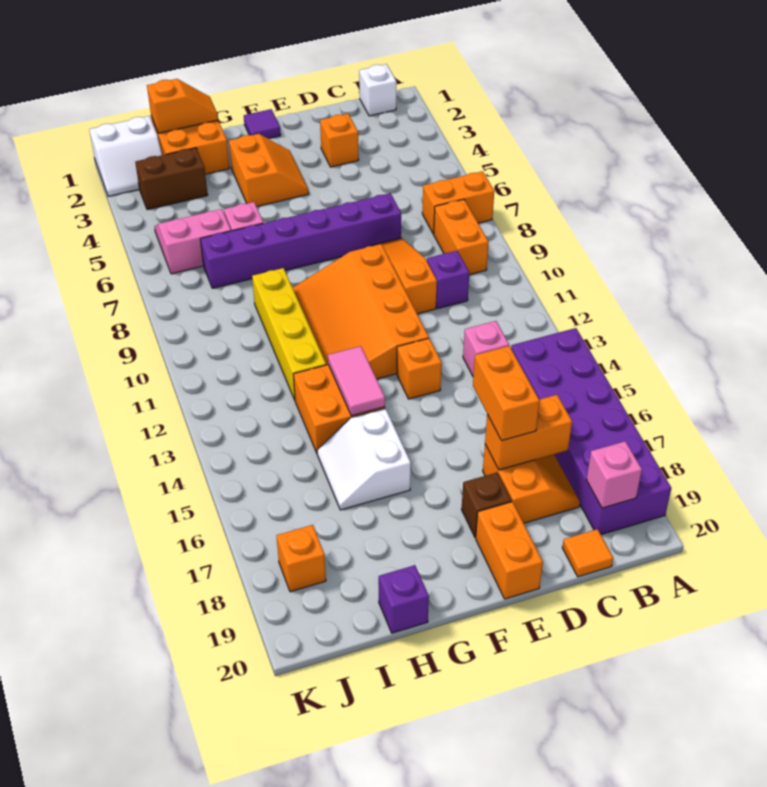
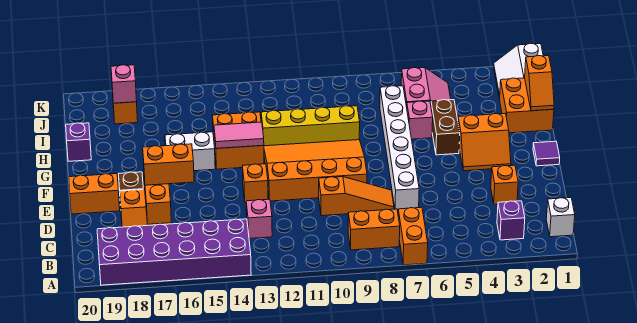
pink brick B19 level 2 -> pink brick J18 level 2
purple brick C10 level 1 -> purple brick B3 level 1
orange tile C20 level 1 -> none
purple brick D7:I7 level 1 -> white brick D7:I7 level 1
brown brick I3:J3 level 1 -> brown brick G5:H5 level 1

